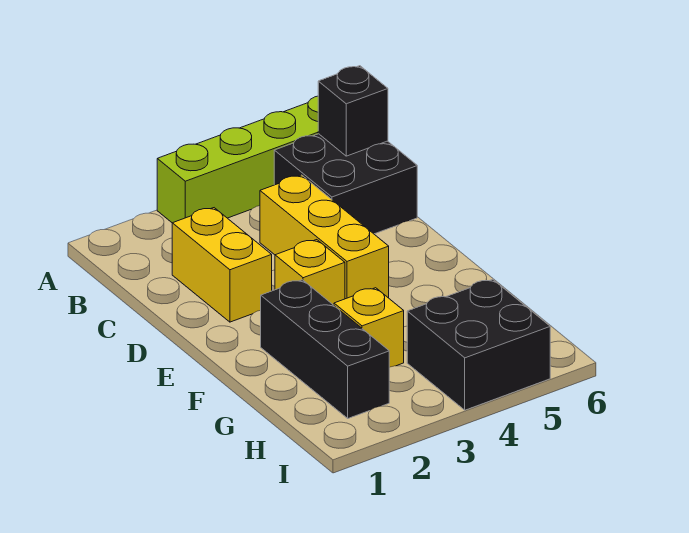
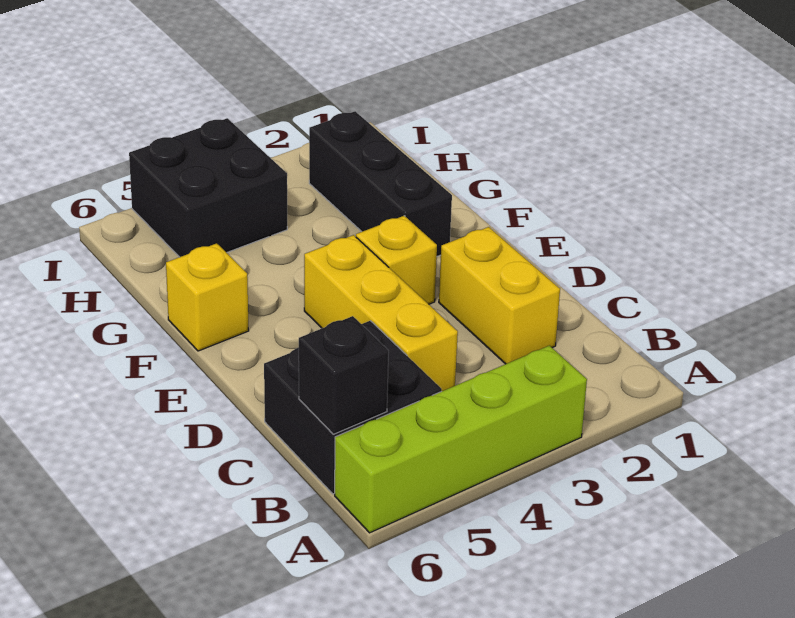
yellow brick G3 level 1 -> yellow brick F6 level 1

